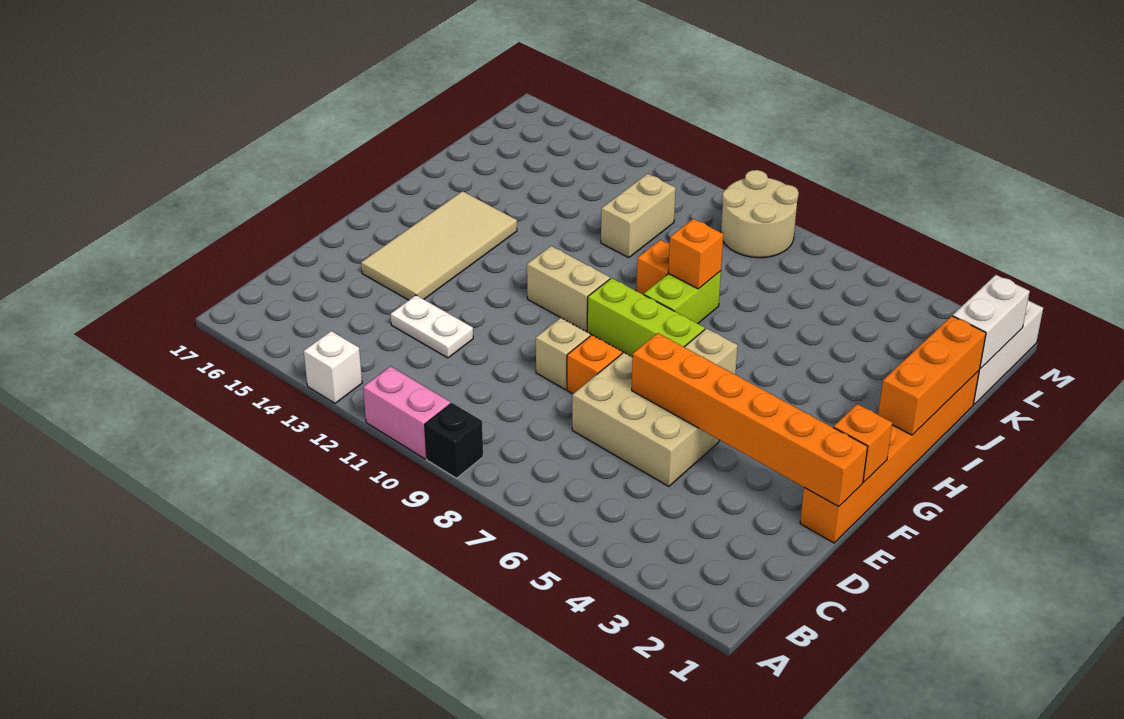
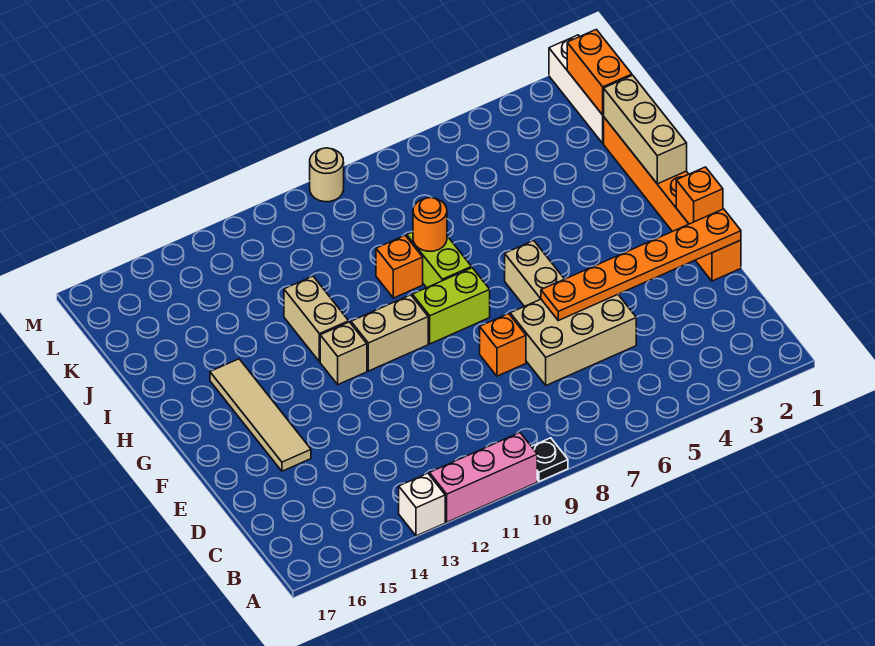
black brick A9 level 1 -> black plate A9 level 1
pink brick A10:A11 level 1 -> pink brick A10:A12 level 1
white plate D12:D13 level 1 -> none
orange brick E1:E6 level 2 -> orange plate E1:E6 level 2
tan brick E9 level 1 -> tan brick G12 level 1
tan tile E14:H15 level 1 -> tan tile E15:H15 level 1
lime brick G7:G9 level 1 -> lime brick G8:G9 level 1
orange brick H1:J1 level 2 -> tan brick H1:J1 level 2
orange brick I8 level 2 -> orange round brick I8 level 2
tan brick J11:K11 level 1 -> tan brick H12:I12 level 1
white brick K1:L1 level 2 -> orange brick K1:L1 level 2
tan round brick L8:M9 level 1 -> tan round brick M9 level 1

